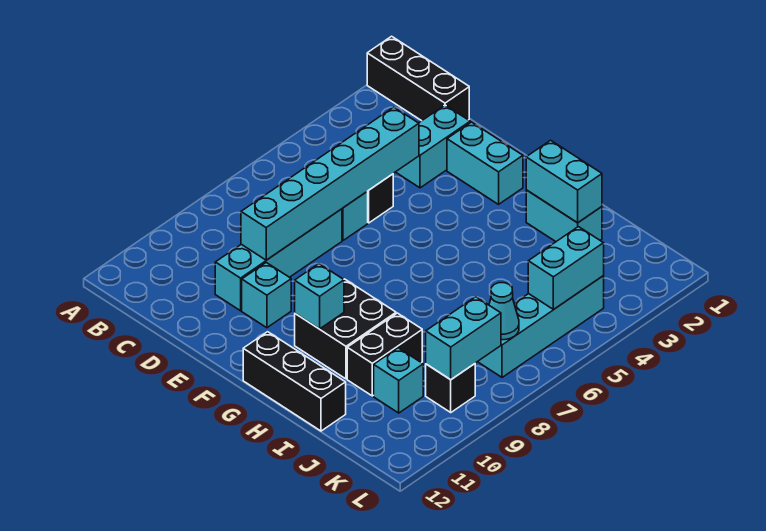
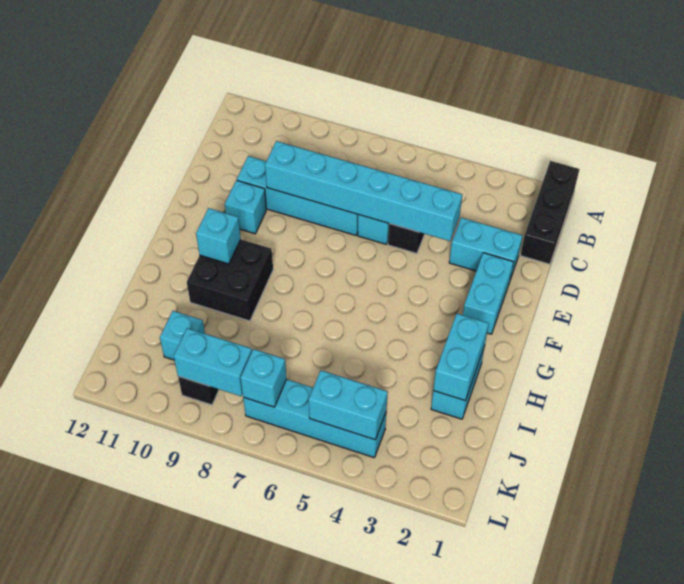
black brick G12:I12 level 1 -> none
black brick I9:I10 level 1 -> none
cyan cone K7 level 2 -> cyan brick K7 level 2

